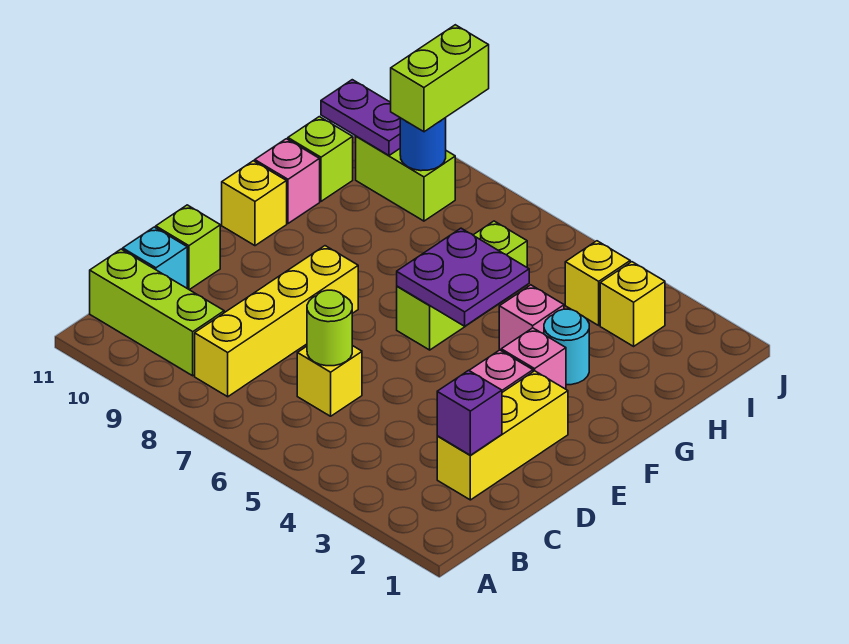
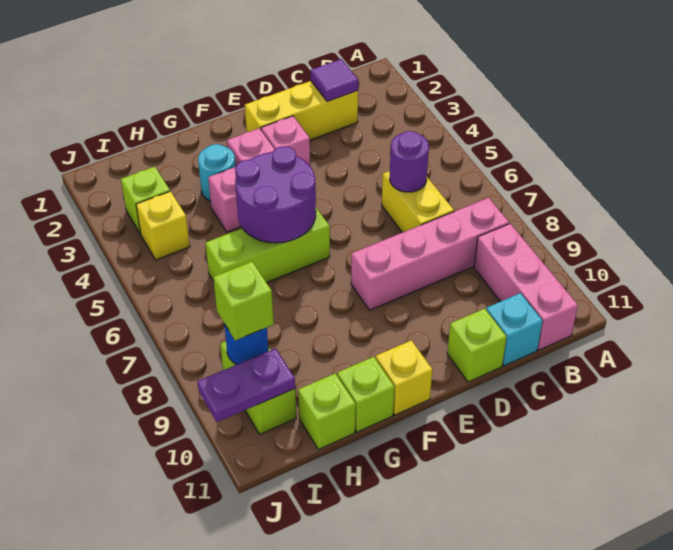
yellow brick B8:E8 level 1 -> pink brick B8:E8 level 1
lime brick B9:B11 level 1 -> pink brick B9:B11 level 1
purple brick C2 level 2 -> purple tile C2 level 2
yellow brick C6 level 1 -> yellow brick C6:C7 level 1
lime round brick C6 level 2 -> purple round brick C6 level 2
purple plate F5:G6 level 2 -> purple round brick F5:G6 level 2
pink brick G11 level 1 -> lime brick G11 level 1
yellow brick I3 level 1 -> lime brick I3 level 1
lime brick I9:J9 level 3 -> lime brick I9 level 3
purple plate I10:I11 level 2 -> purple plate I10:J10 level 2

